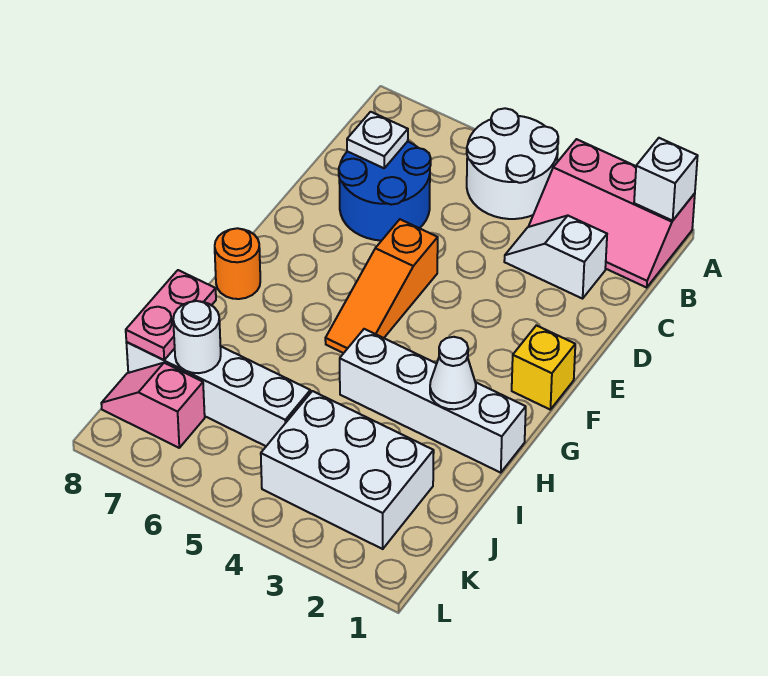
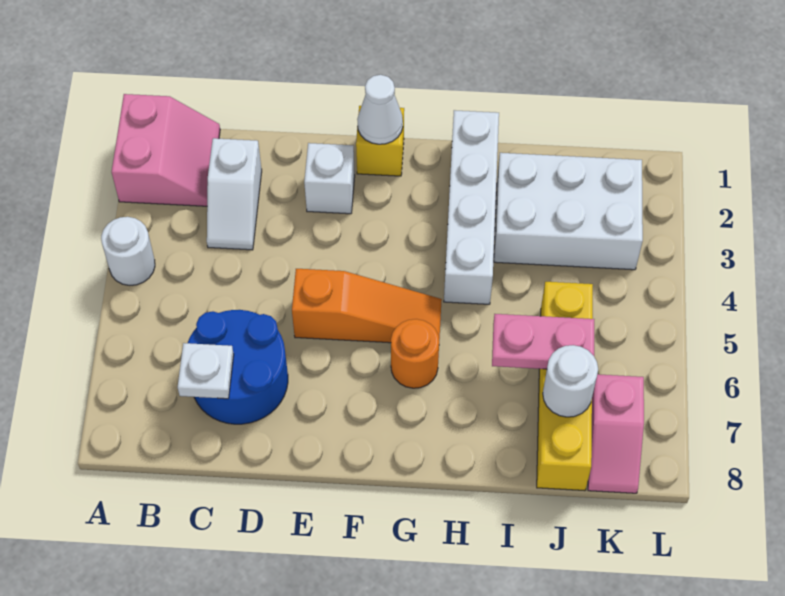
pink slope A1:B3 level 1 top A -> pink slope A1:B2 level 1 top A
white brick A1 level 2 -> white brick E2 level 1
white round brick A4:B5 level 1 -> white round brick A4 level 1
orange round brick G8 level 1 -> orange round brick G6 level 1
white cone H2 level 2 -> white cone F1 level 2
pink plate I8:J8 level 2 -> pink plate I6:J6 level 2
white brick J2:K4 level 1 -> white brick I2:K3 level 1
white brick J5:J8 level 1 -> yellow brick J5:J8 level 1

